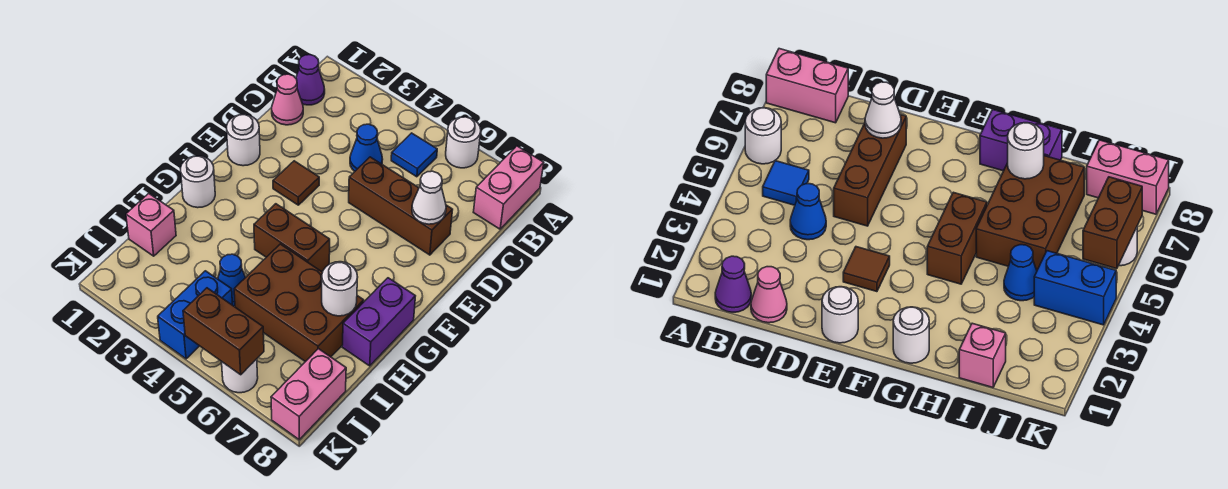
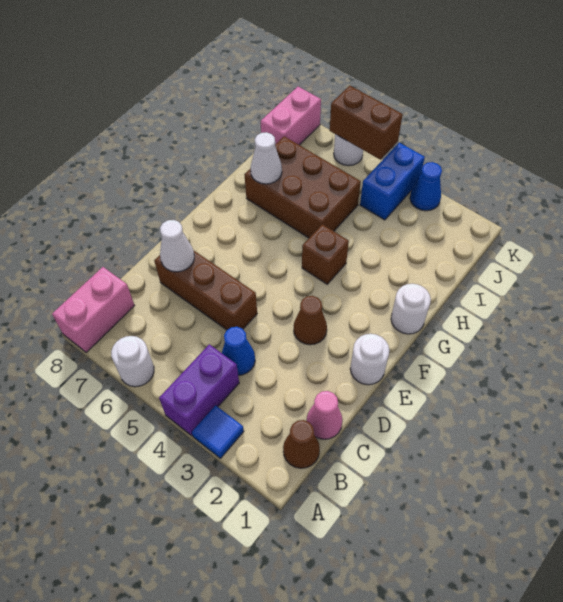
purple cone B1 level 1 -> brown cone B1 level 1
blue tile B5 level 1 -> blue tile A3 level 1
brown tile E3 level 1 -> brown cone E3 level 1
brown brick G4:G5 level 1 -> brown brick G4 level 1
purple brick G8:H8 level 1 -> purple brick A4:B4 level 1
white round brick H7 level 2 -> white cone H7 level 2
pink brick I1 level 1 -> none
blue cone I4 level 1 -> blue cone K3 level 1

